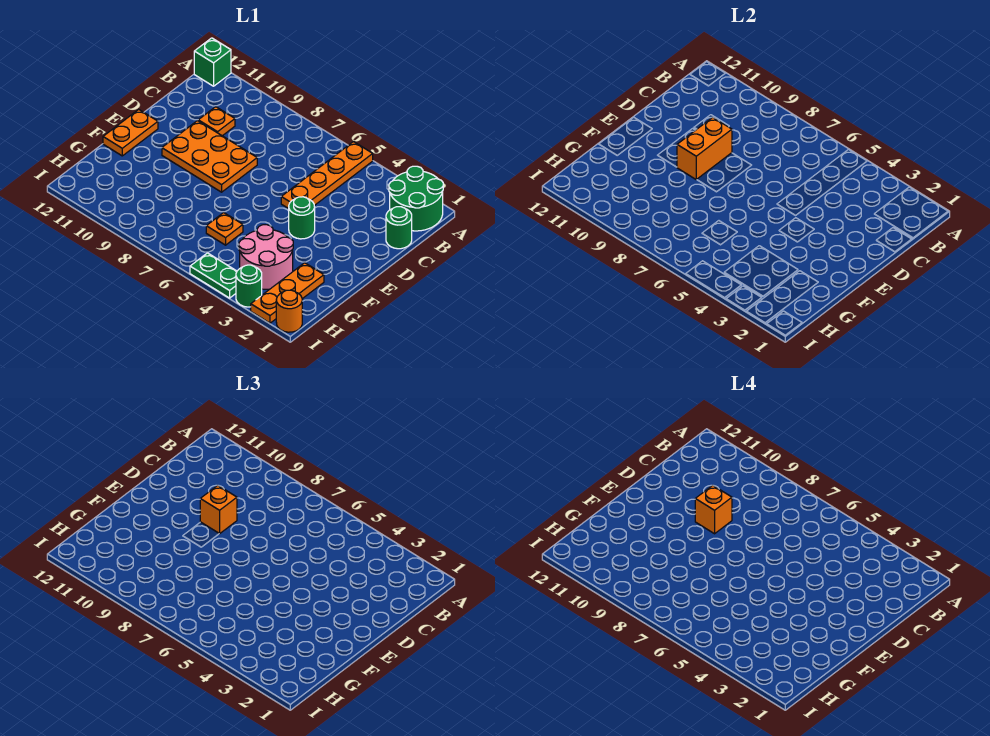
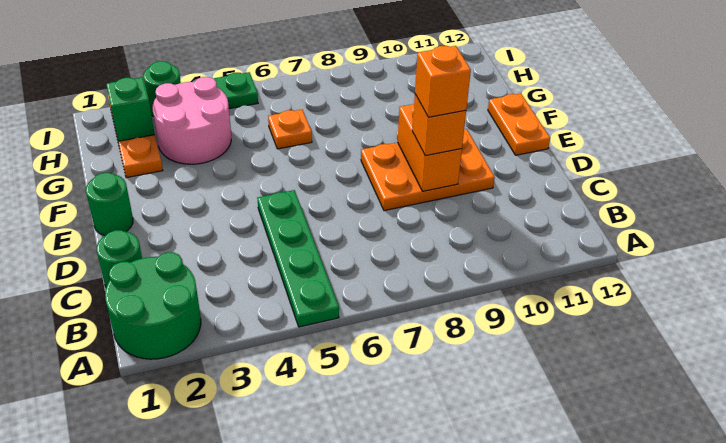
orange plate A5:D5 level 1 -> green plate A5:D5 level 1
green brick A12 level 1 -> green brick H2 level 2
orange plate C10 level 1 -> none
green round brick E4 level 1 -> green round brick E1 level 1
orange round brick I1 level 1 -> none

